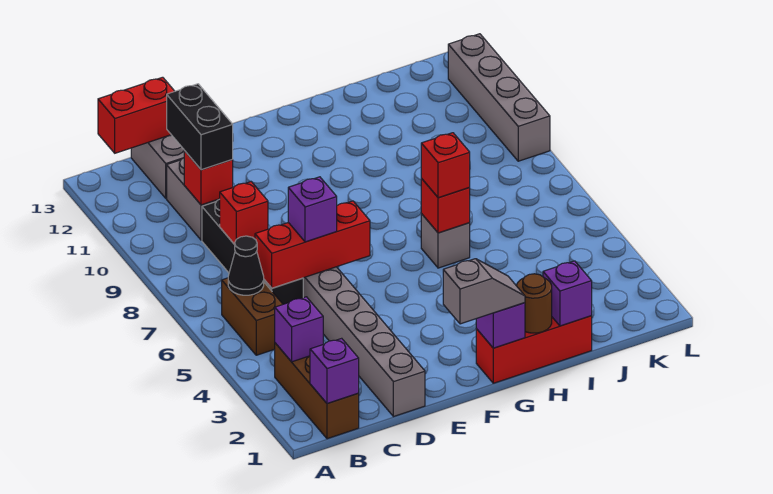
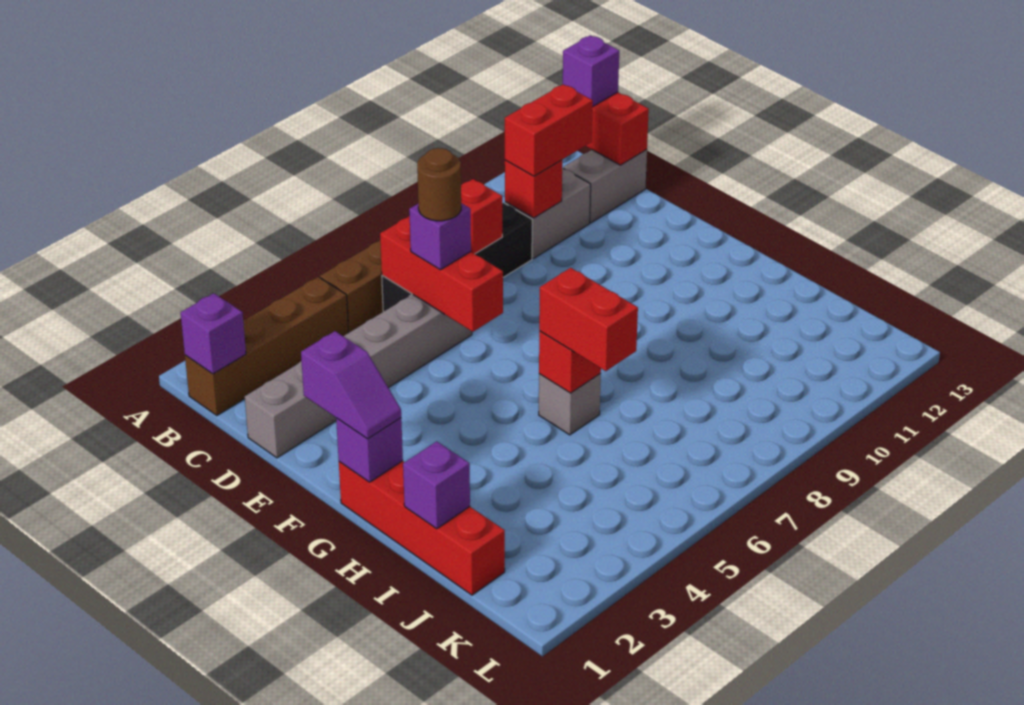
brown brick B1:B3 level 1 -> brown brick B1:B4 level 1
purple brick B3 level 2 -> purple brick B13 level 3
black cone B6 level 2 -> none
black brick C10:C11 level 3 -> red brick C10:C11 level 3
grey slope F1:G1 level 3 top F -> purple slope F1:G1 level 3 top F
red brick G1:I1 level 1 -> red brick G1:J1 level 1
brown round brick H1 level 2 -> brown round brick D6 level 4
red brick H6 level 3 -> red brick H6:I6 level 3
grey brick L9:L12 level 1 -> none

